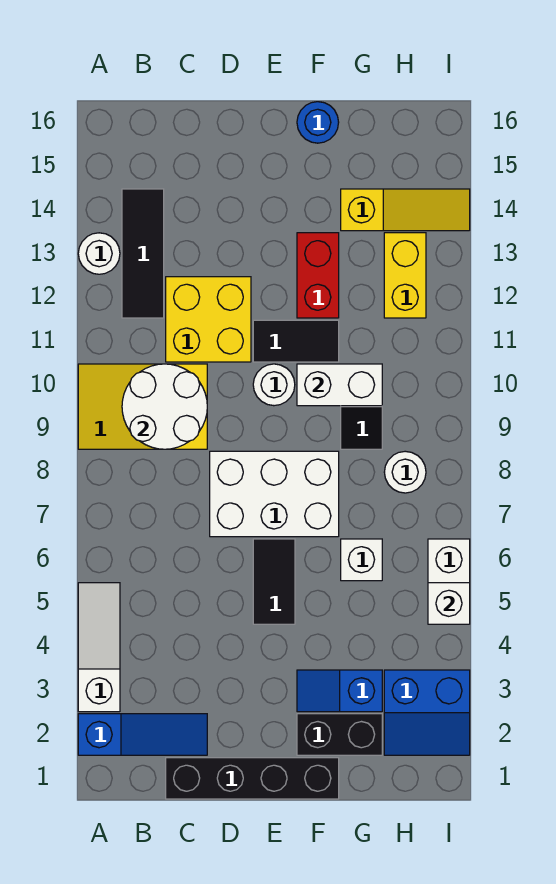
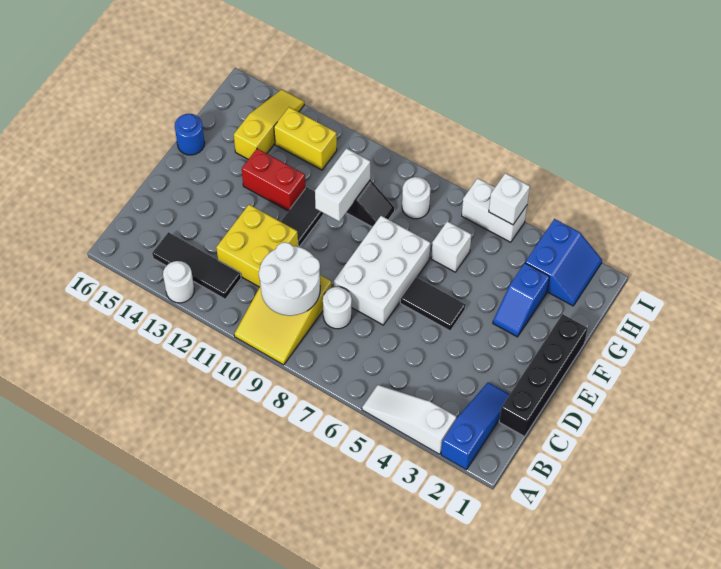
white round brick E10 level 1 -> white round brick C8 level 1
black brick F2:G2 level 1 -> none

